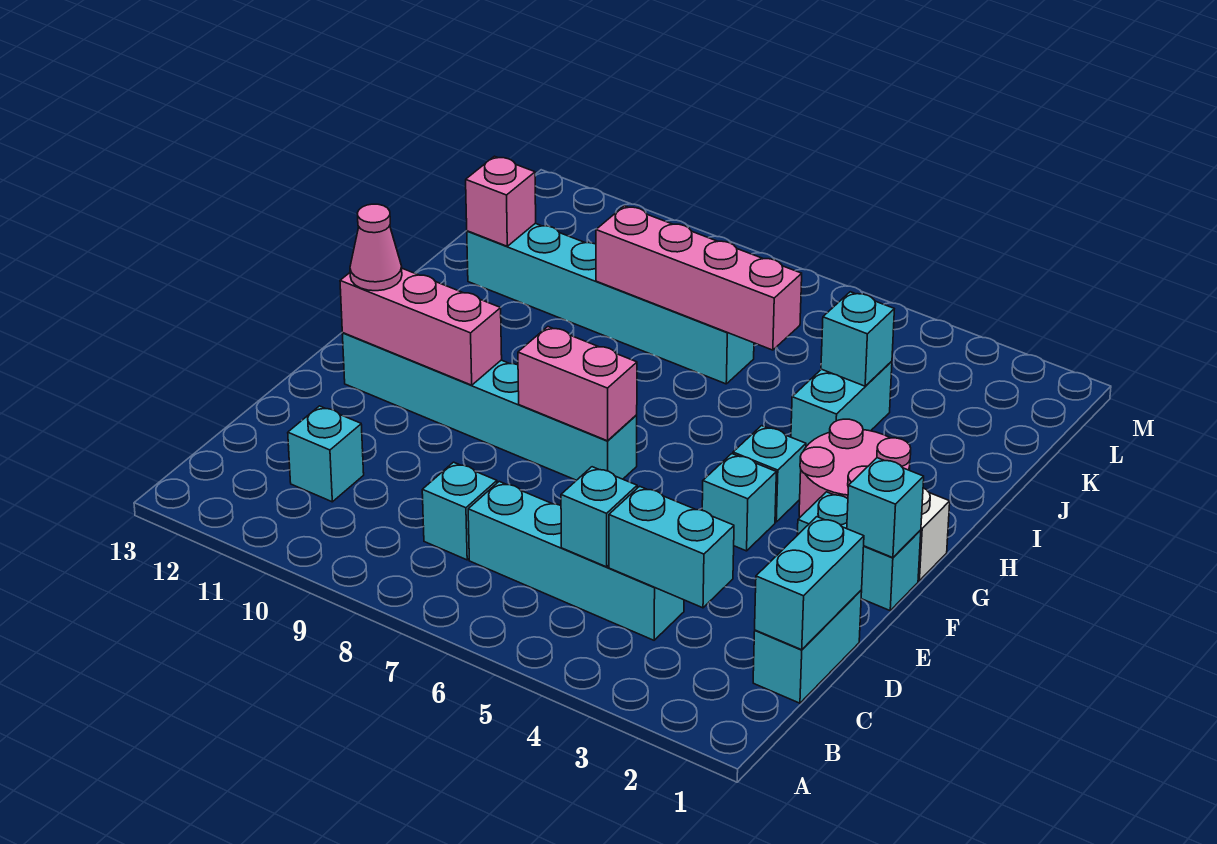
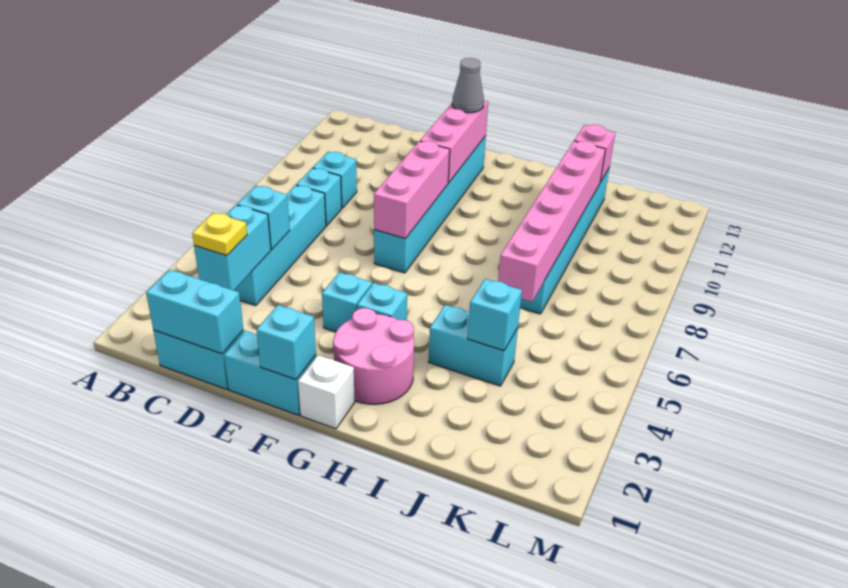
none -> yellow plate C3 level 3
cyan brick C11 level 1 -> cyan brick C9 level 1
cyan brick F1:F2 level 1 -> cyan brick E1:F1 level 1
pink brick F7:F8 level 2 -> pink brick F7:F9 level 2
pink cone F12 level 3 -> grey cone F12 level 3
pink brick J6:J9 level 2 -> pink brick J6:J11 level 2

